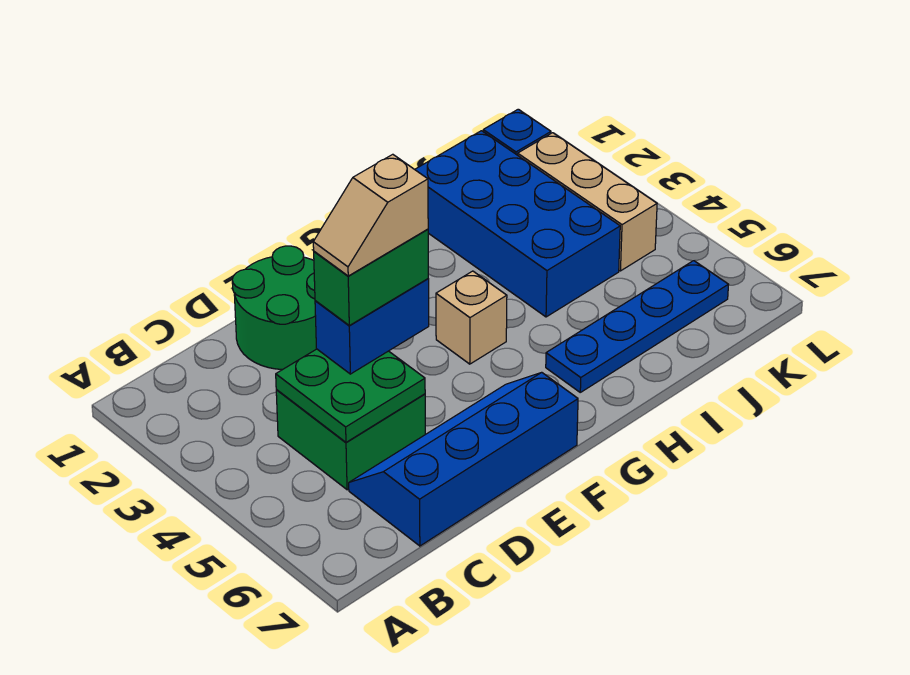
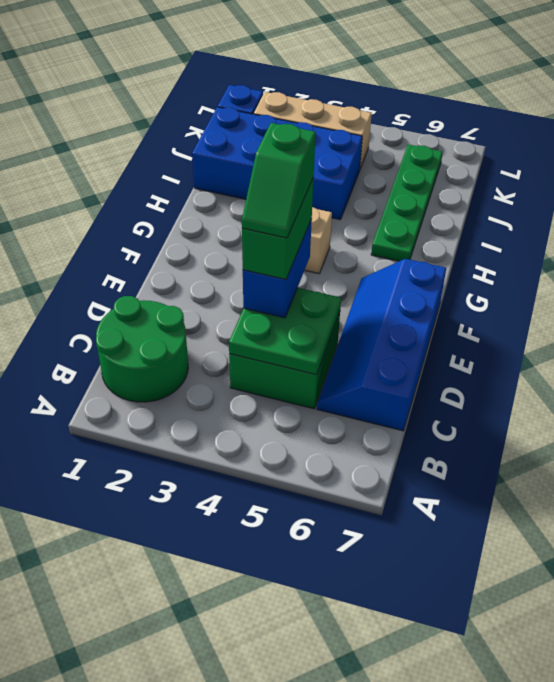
green round brick D1:E2 level 1 -> green round brick B1:C2 level 1
tan slope D4:E4 level 5 top E -> green slope D4:E4 level 5 top E
blue plate H6:K6 level 1 -> green plate H6:K6 level 1

